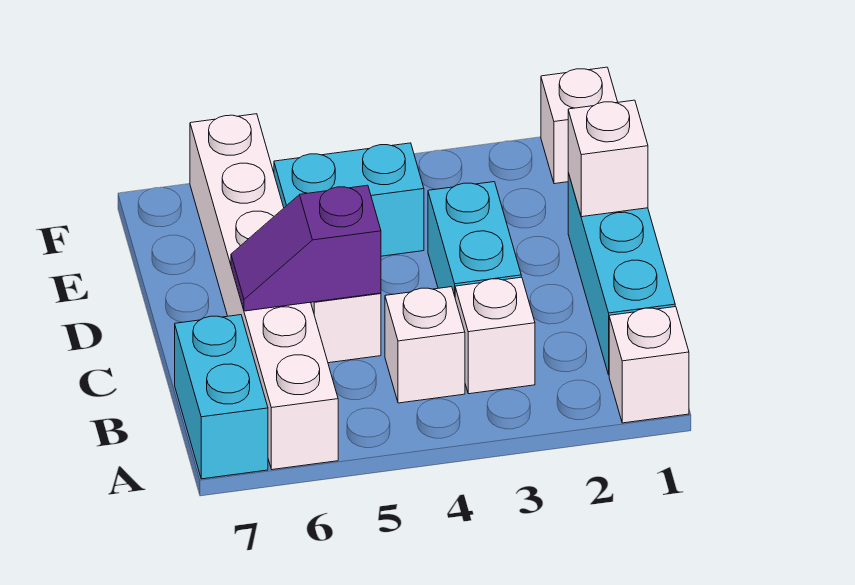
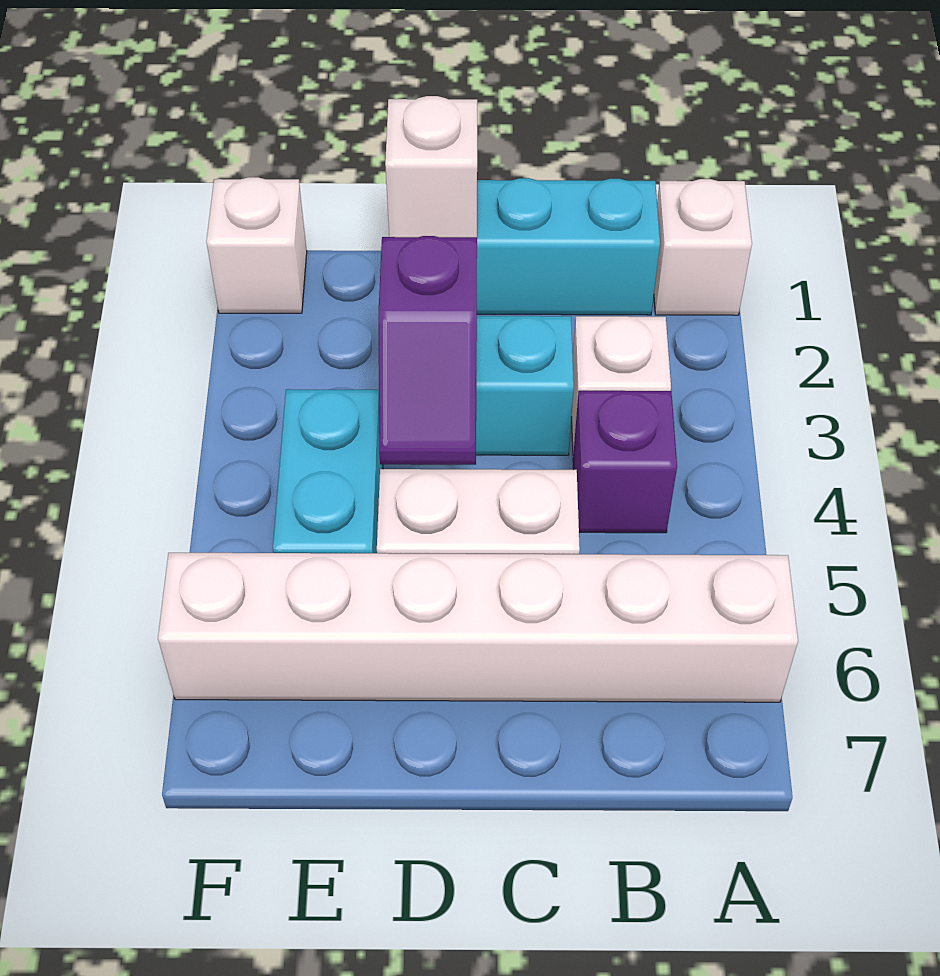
cyan brick A7:B7 level 1 -> none
white brick B4 level 1 -> purple brick B4 level 1
purple slope C5:C6 level 2 top 5 -> purple slope D3:D4 level 2 top 3

